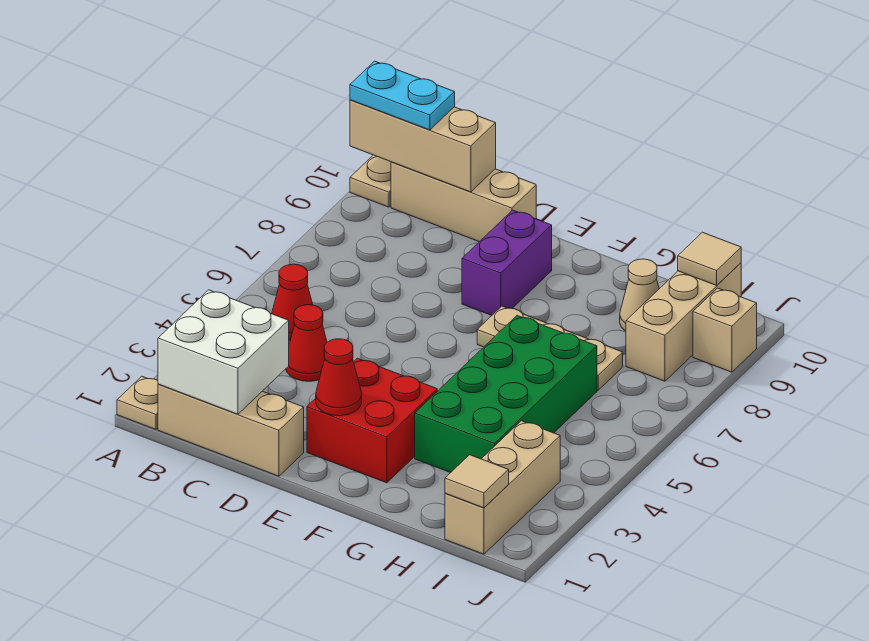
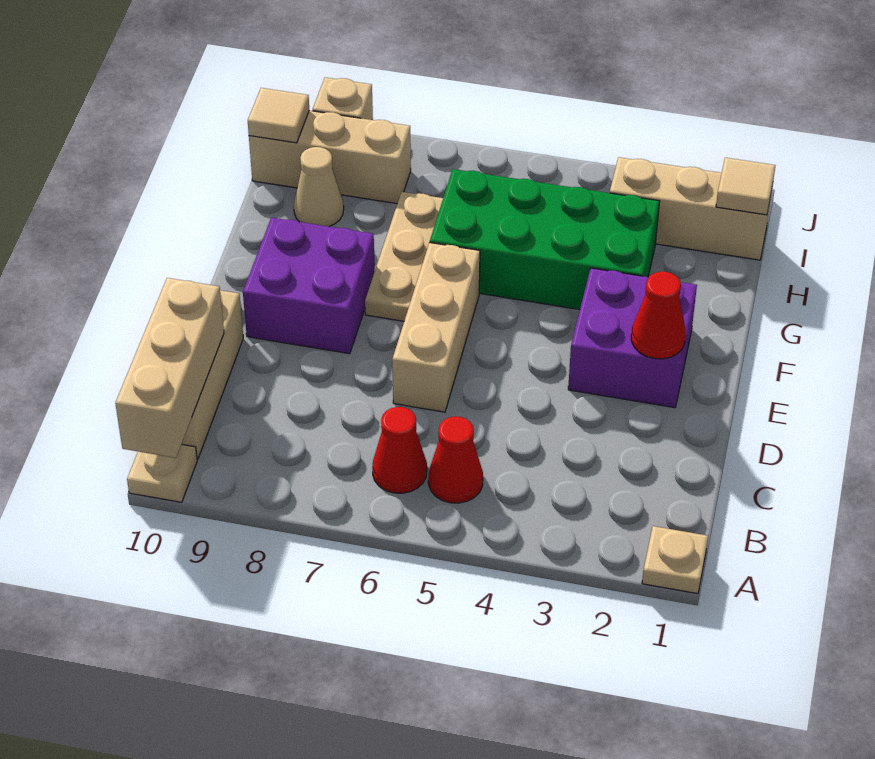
cyan plate A10:B10 level 3 -> none
tan brick B1:D1 level 1 -> tan brick D6:F6 level 1
white brick B1:C2 level 2 -> none
red cone C4 level 1 -> red cone B6 level 1
red brick E2:F3 level 1 -> purple brick E2:F3 level 1
purple brick E8:E9 level 1 -> purple brick E8:F9 level 1

